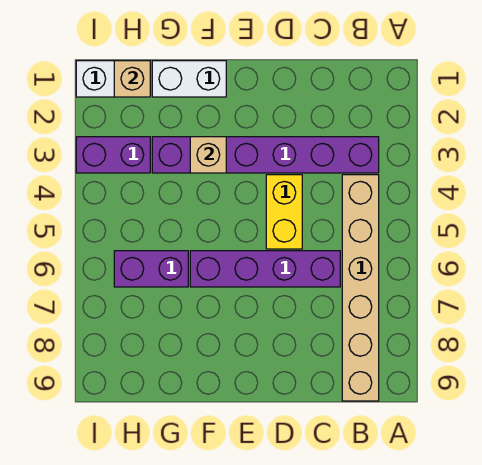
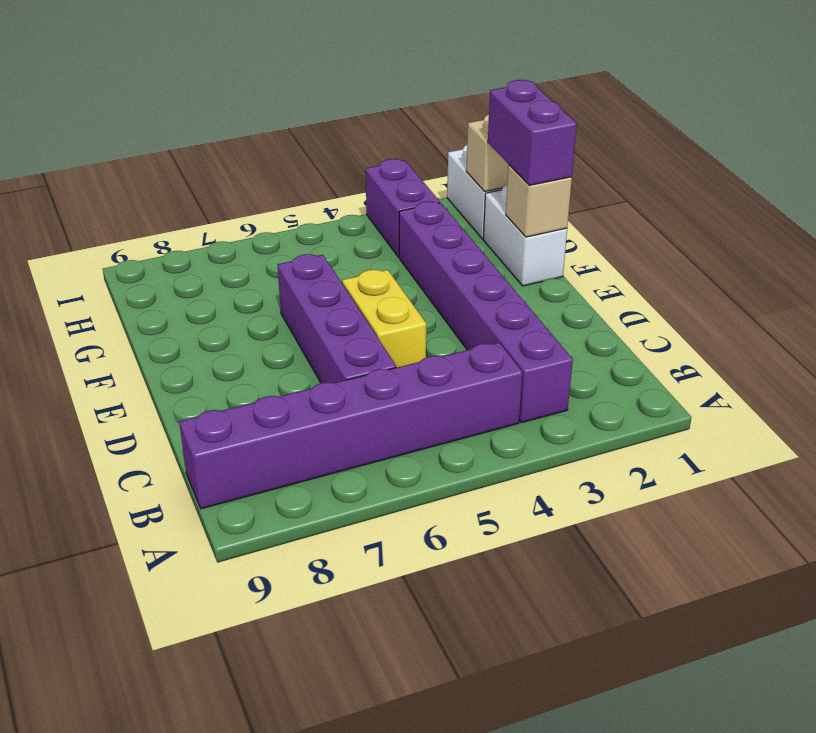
tan brick B4:B9 level 1 -> purple brick B4:B9 level 1
yellow brick D4:D5 level 1 -> yellow brick D5:E5 level 1
tan brick F3 level 2 -> tan brick F1 level 2
purple brick G6:H6 level 1 -> purple brick F1:G1 level 3

